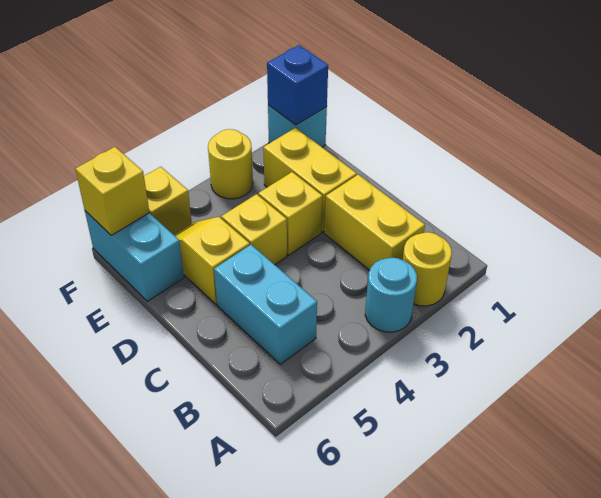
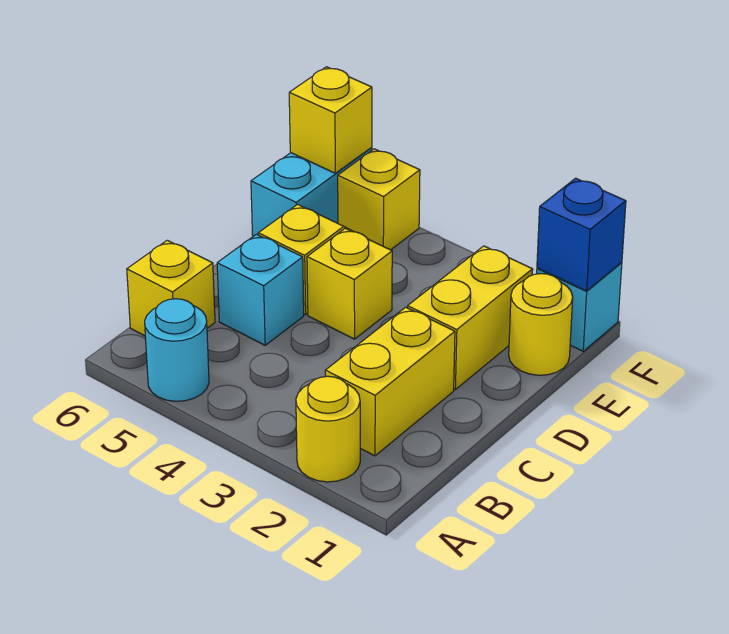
cyan round brick A3 level 1 -> cyan round brick A5 level 1
cyan brick B5:C5 level 1 -> cyan brick C5 level 1
yellow brick D3 level 1 -> yellow brick B6 level 1
yellow round brick F3 level 1 -> yellow round brick E1 level 1

